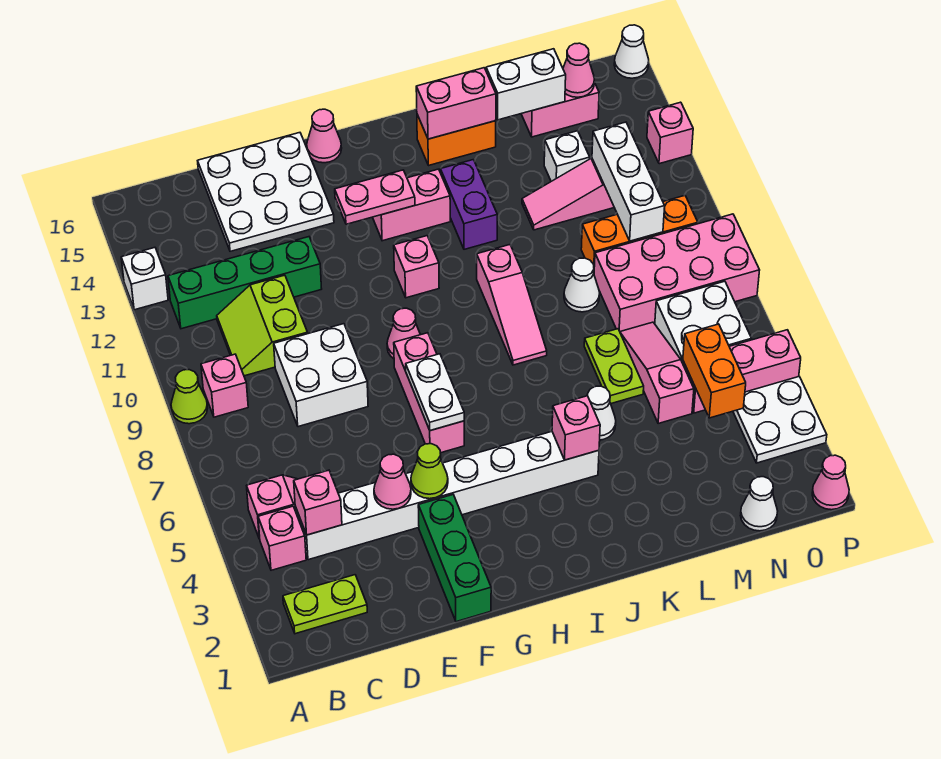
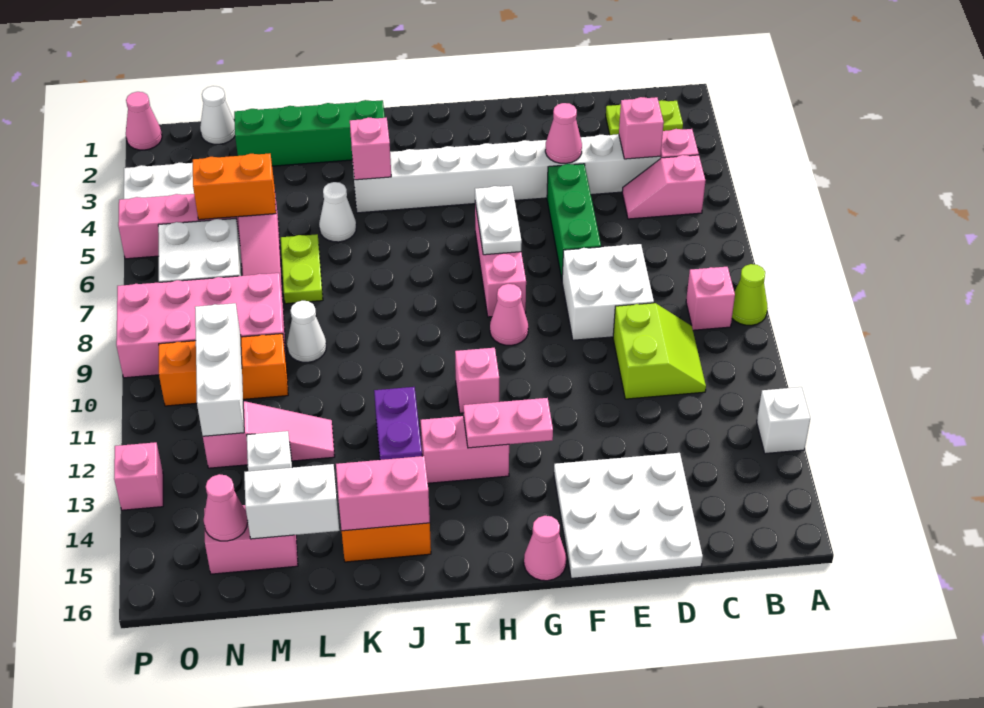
green brick B12:E12 level 1 -> green brick J2:M2 level 1
green brick F1:F3 level 1 -> green brick E5:E7 level 1
lime cone F4 level 2 -> none
pink slope J8:J10 level 1 top 10 -> none
orange brick N4:N5 level 2 -> orange brick M5:N5 level 2
white cone P16 level 1 -> none

